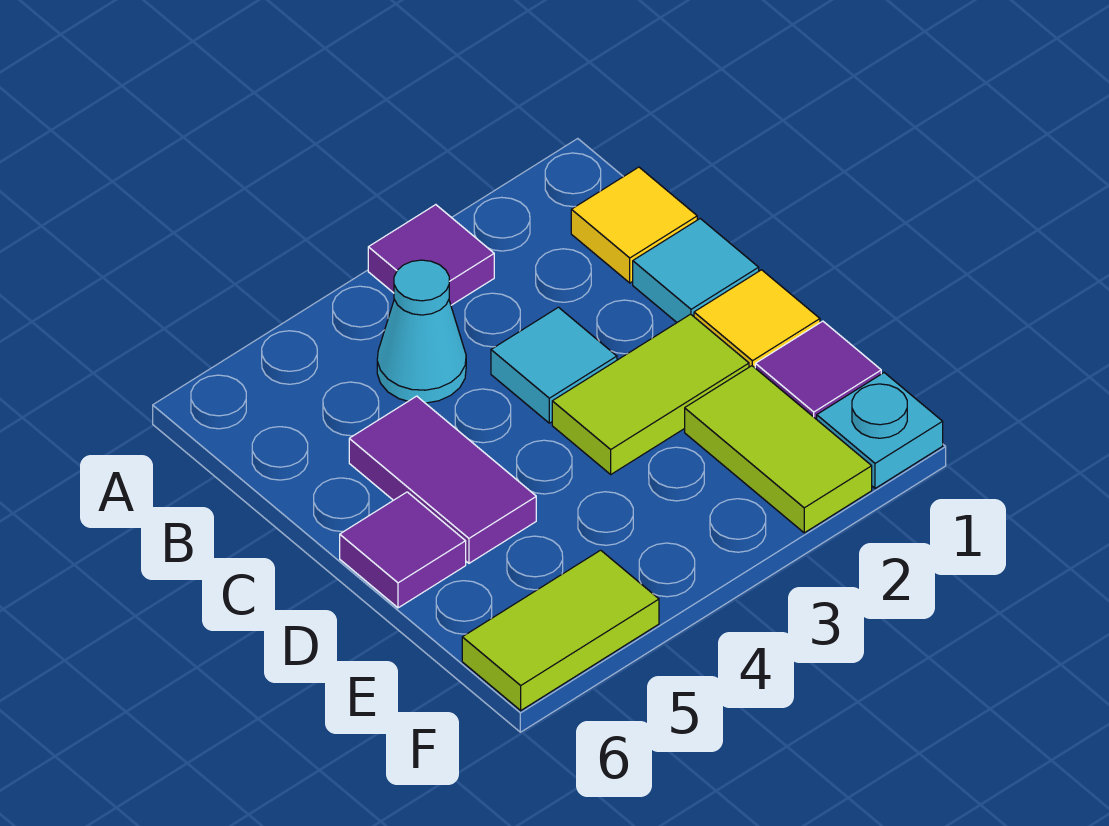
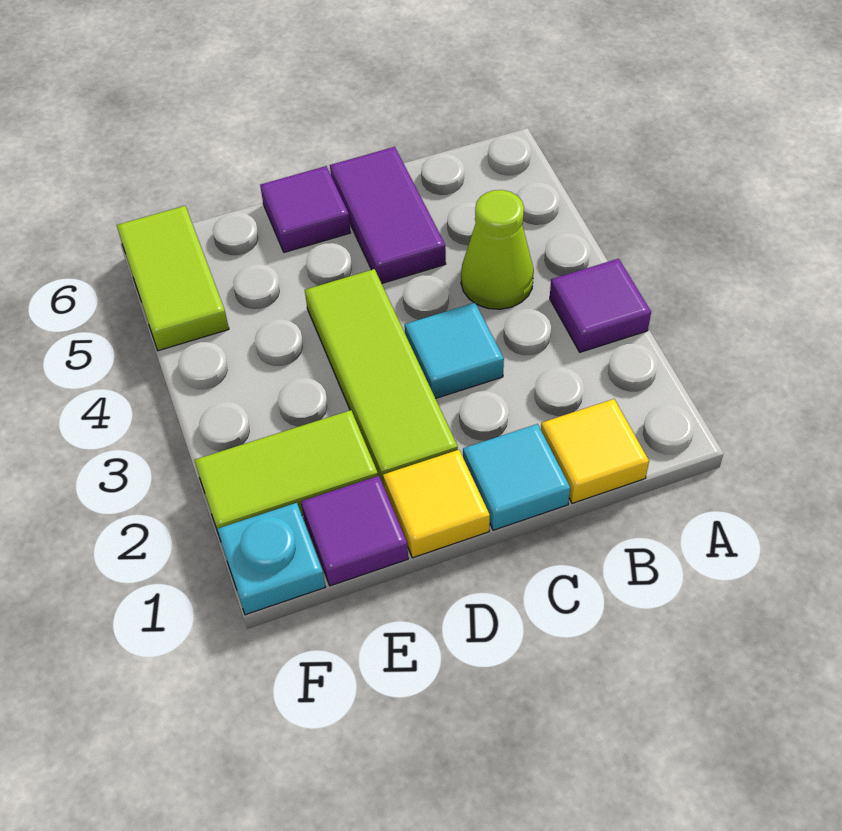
cyan cone B4 level 1 -> lime cone B4 level 1
purple tile C5:D5 level 1 -> purple tile C5:C6 level 1
lime tile D2:D3 level 1 -> lime tile D2:D4 level 1

